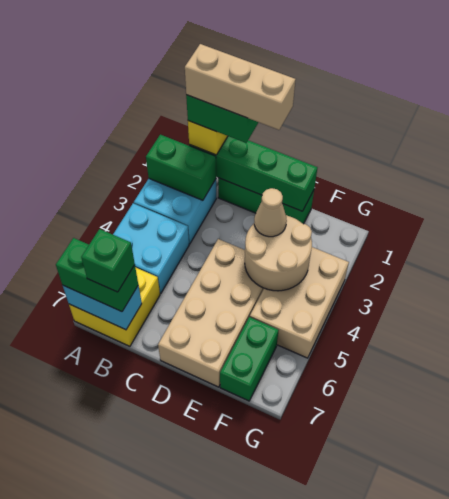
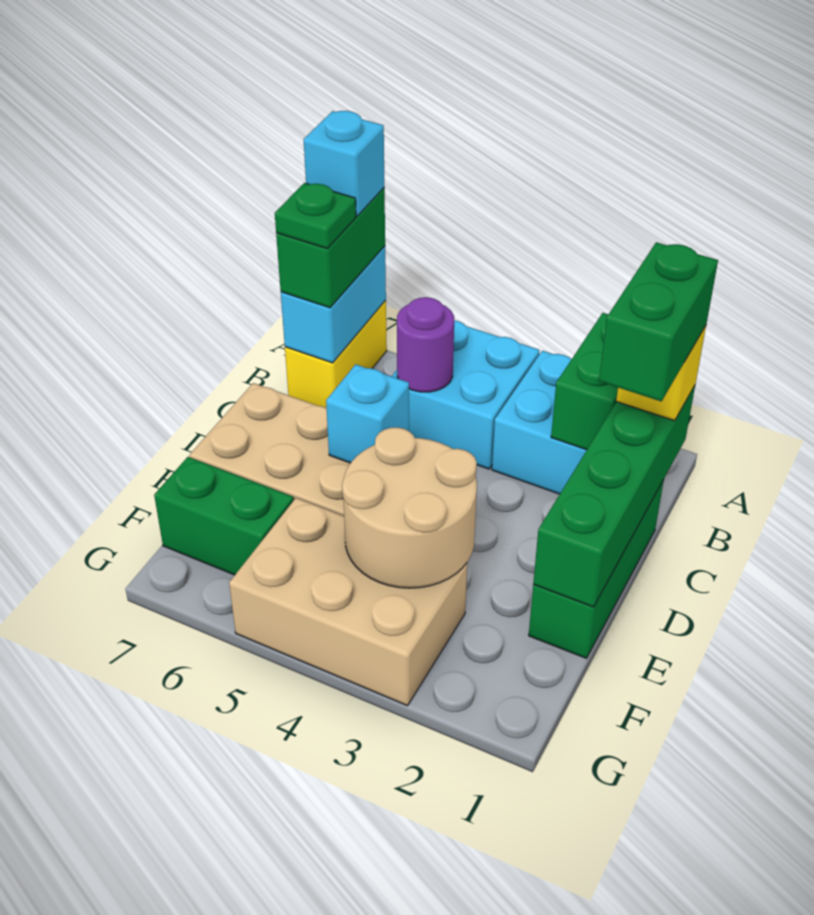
yellow brick A6:B7 level 1 -> yellow brick A7:B7 level 1
none -> cyan brick A7 level 4
tan brick B1:D1 level 5 -> none
none -> purple round brick B5 level 2
green brick B7 level 4 -> green plate B7 level 4
none -> cyan brick D5 level 2
tan cone E3 level 3 -> none

